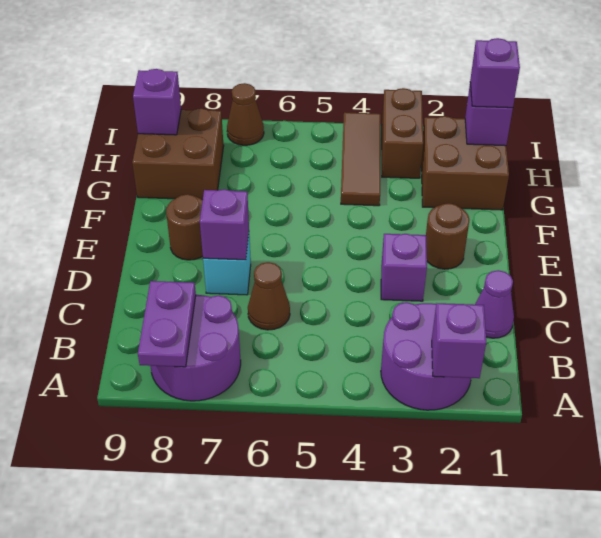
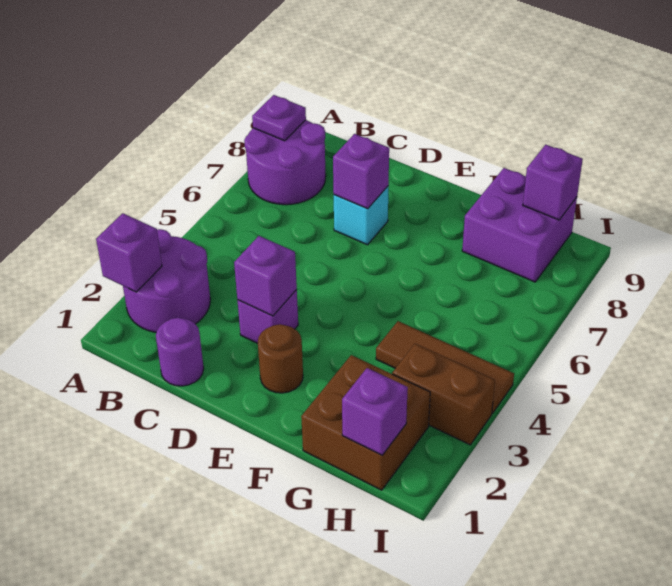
purple plate A8:B8 level 2 -> purple plate A8 level 2
purple cone C1 level 1 -> purple round brick C1 level 1
brown cone C6 level 1 -> none
brown round brick E8 level 1 -> none
brown brick G8:H9 level 1 -> purple brick G8:H9 level 1
purple brick H1 level 3 -> purple brick D3 level 2
brown cone I7 level 1 -> none

